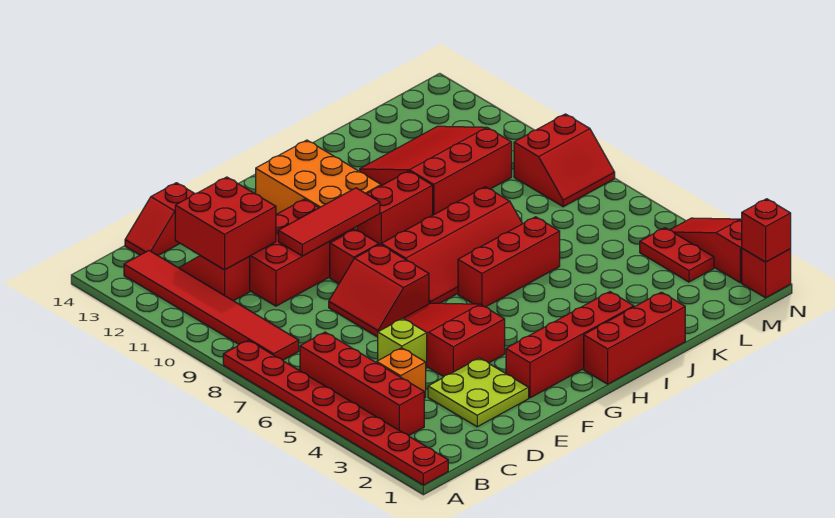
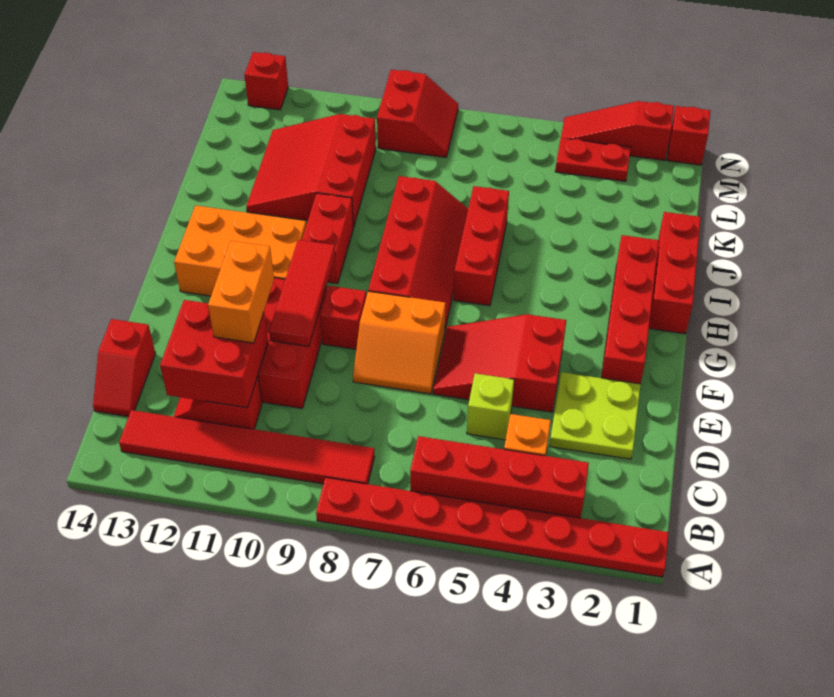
none -> orange brick D11:E11 level 3
red slope E7:F8 level 1 top F -> orange slope E7:F8 level 1 top F
red brick N1 level 2 -> red brick N13 level 1

